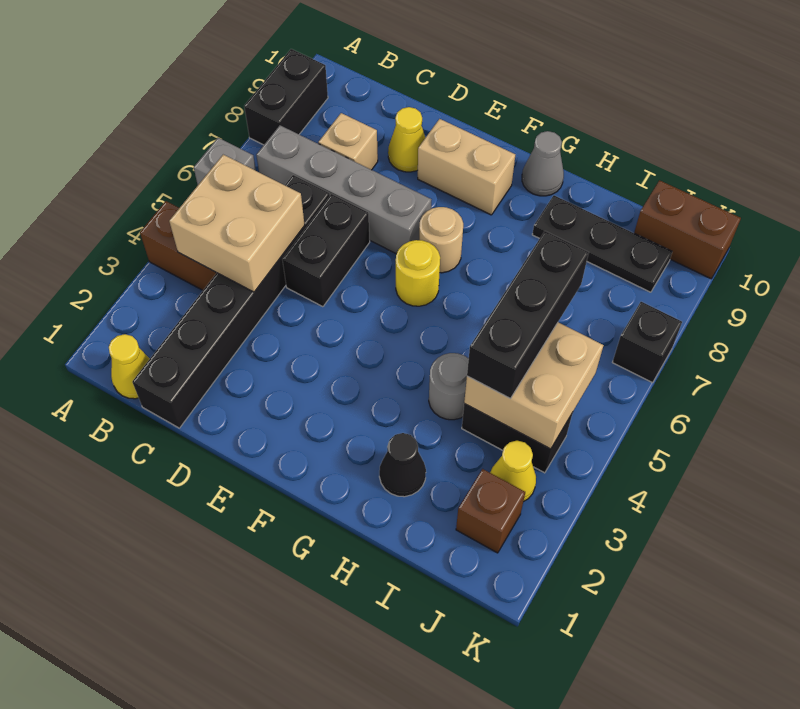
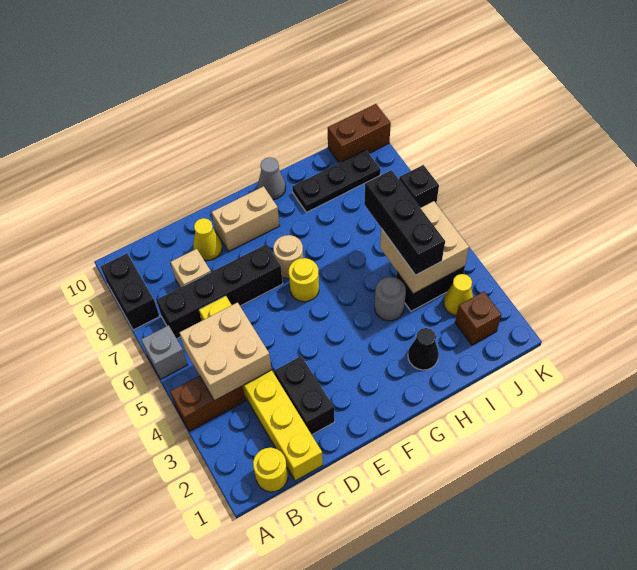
yellow cone B1 level 1 -> yellow round brick B1 level 1
grey brick B7:E7 level 1 -> black brick B7:E7 level 1
black brick C1:C6 level 1 -> yellow brick C1:C6 level 1
black brick D5:D6 level 1 -> black brick D2:D3 level 1

